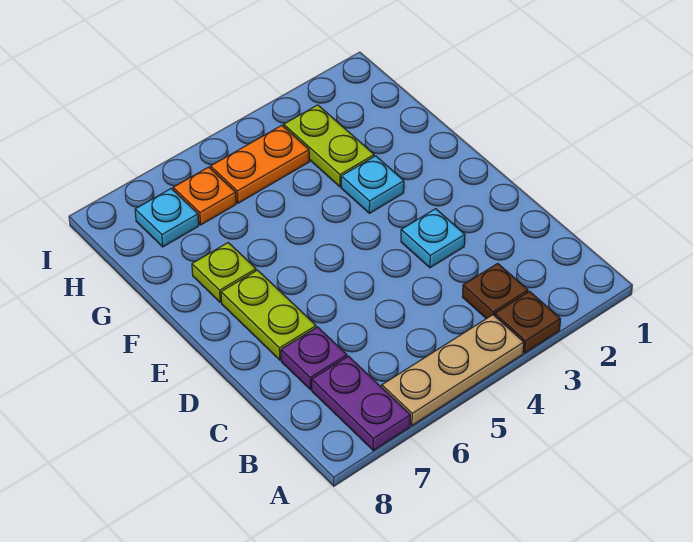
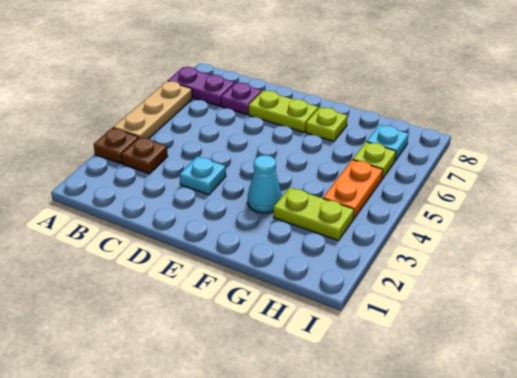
cyan plate F3 level 1 -> cyan cone F3 level 1
orange plate H6 level 1 -> lime plate H6 level 1

